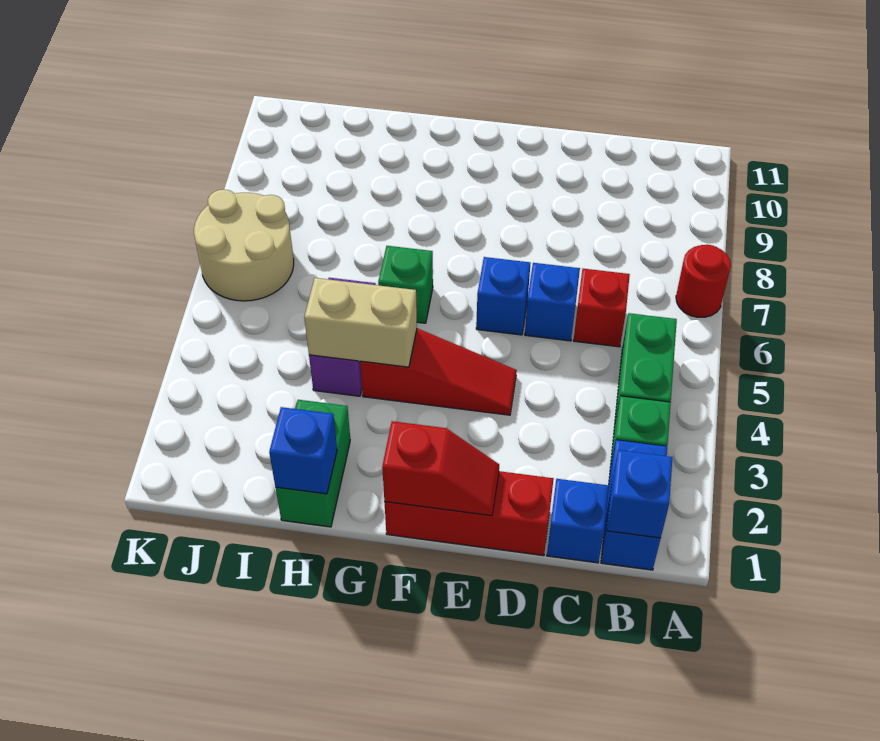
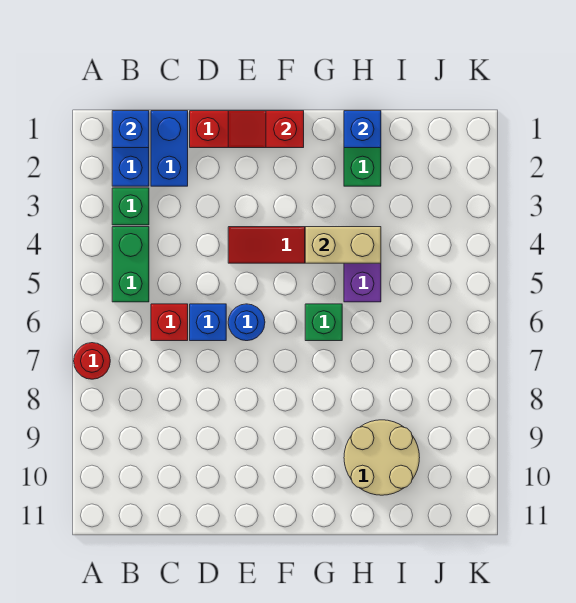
blue brick C1 level 1 -> blue brick C1:C2 level 1
blue brick E6 level 1 -> blue round brick E6 level 1
tan round brick J6:K7 level 1 -> tan round brick H9:I10 level 1

